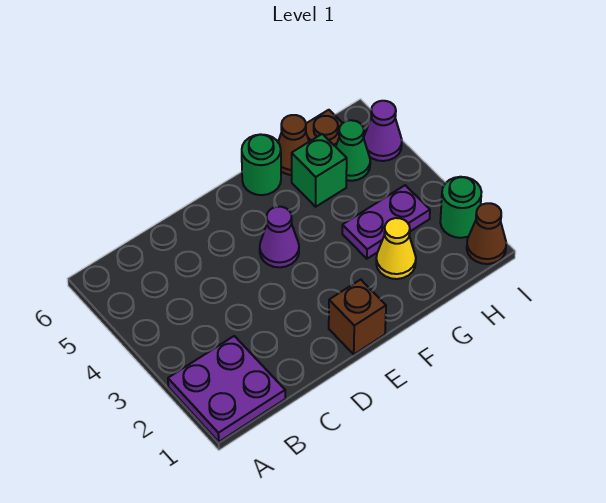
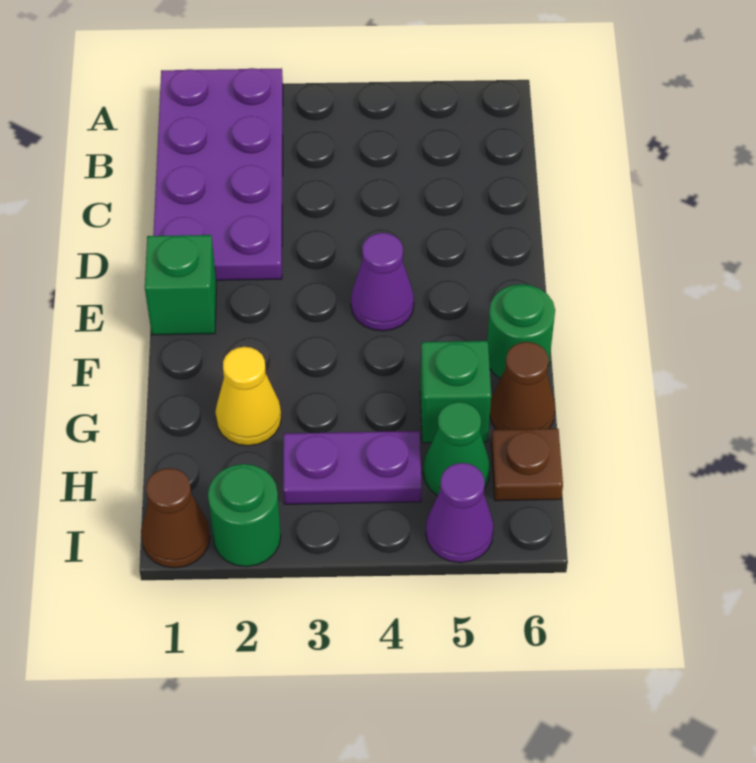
purple plate A1:B2 level 1 -> purple plate A1:D2 level 1
brown brick E1 level 1 -> green brick E1 level 1
purple plate G3:H3 level 1 -> purple plate H3:H4 level 1

